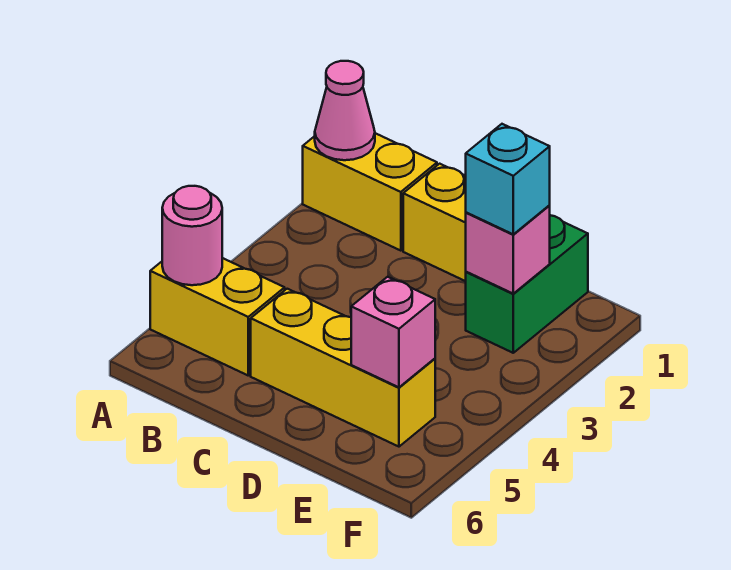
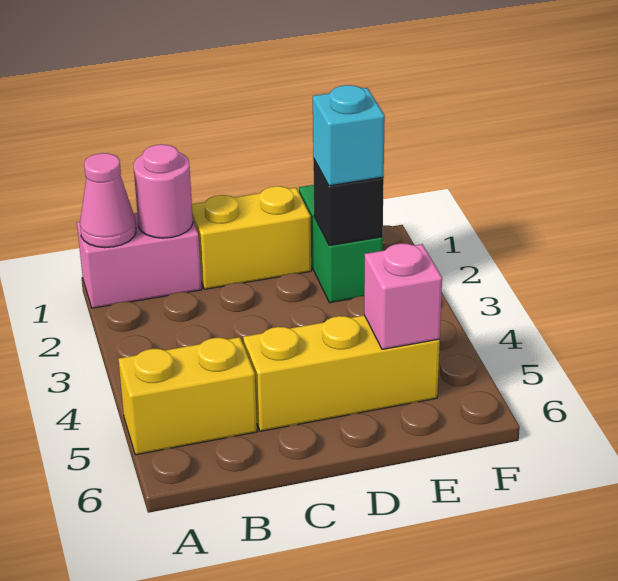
yellow brick A1:B1 level 1 -> pink brick A1:B1 level 1
pink round brick A5 level 2 -> pink round brick B1 level 2
pink brick E2 level 2 -> black brick E2 level 2

